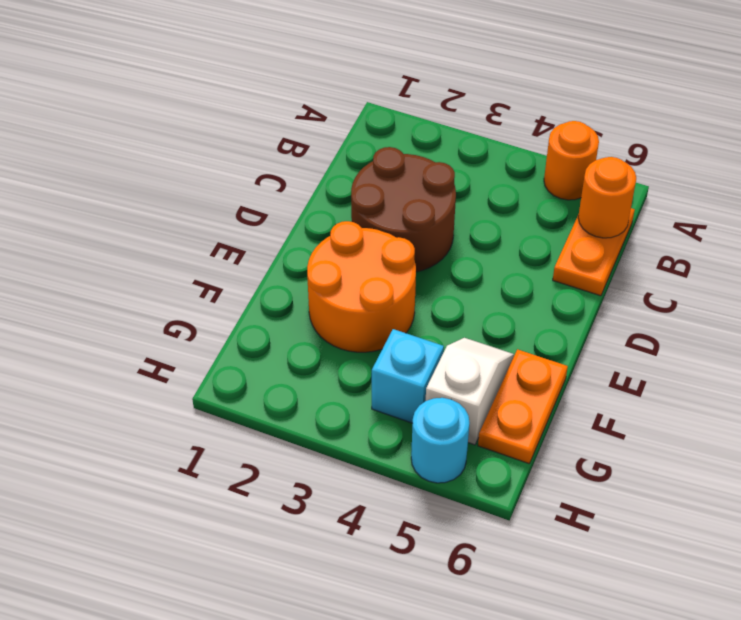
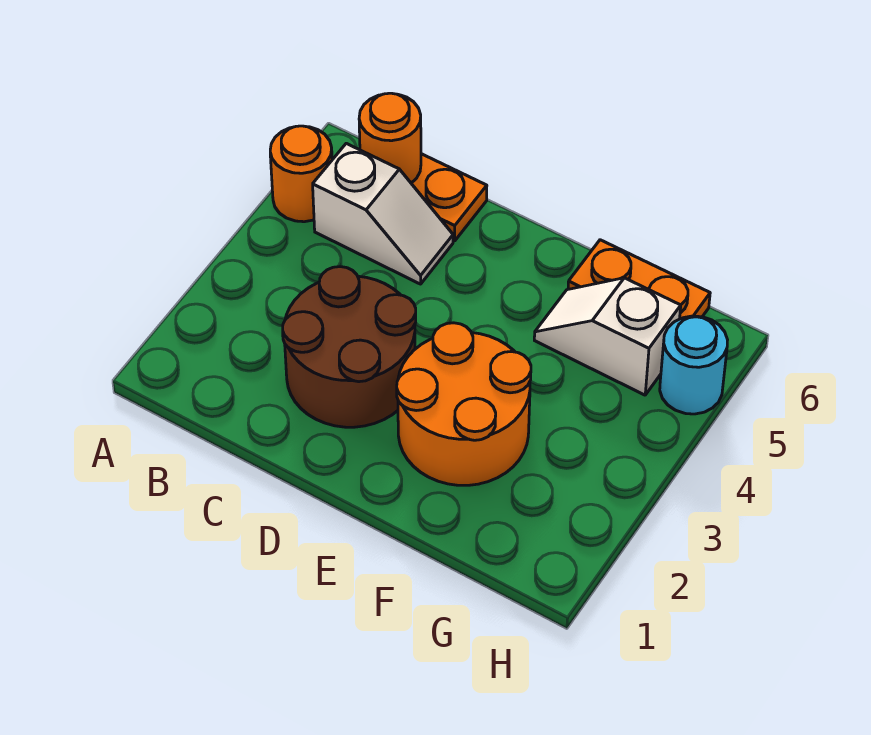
none -> white slope B5:C5 level 1 top B
cyan brick G4 level 1 -> none

